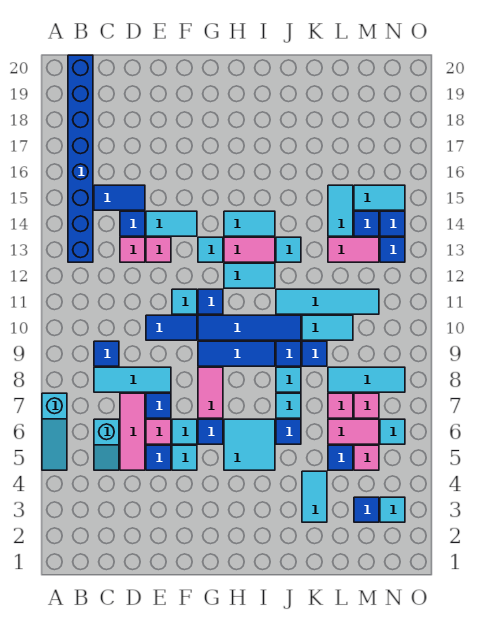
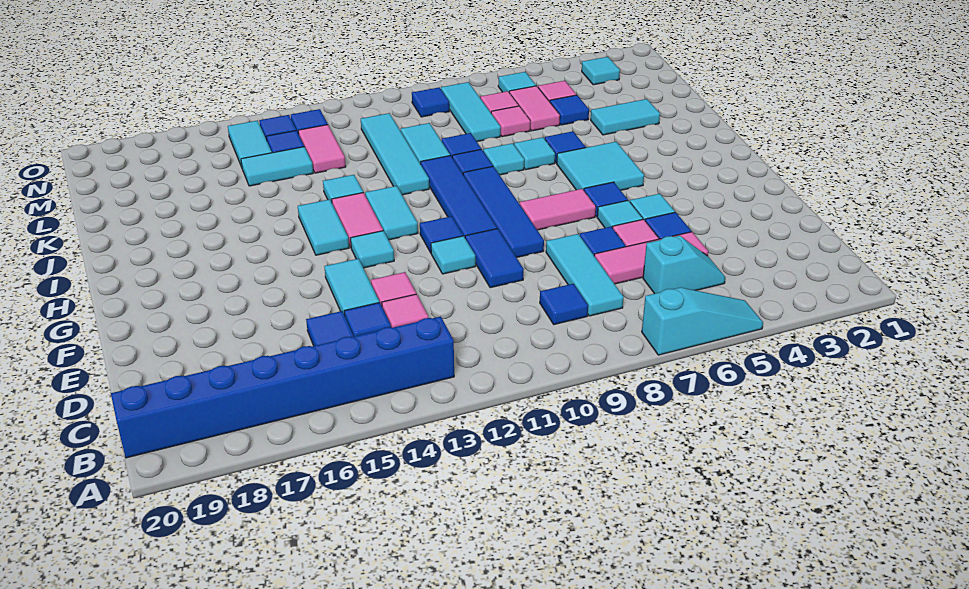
blue tile G9:I9 level 1 -> blue tile F9:I9 level 1
blue tile M3 level 1 -> blue tile N9 level 1

